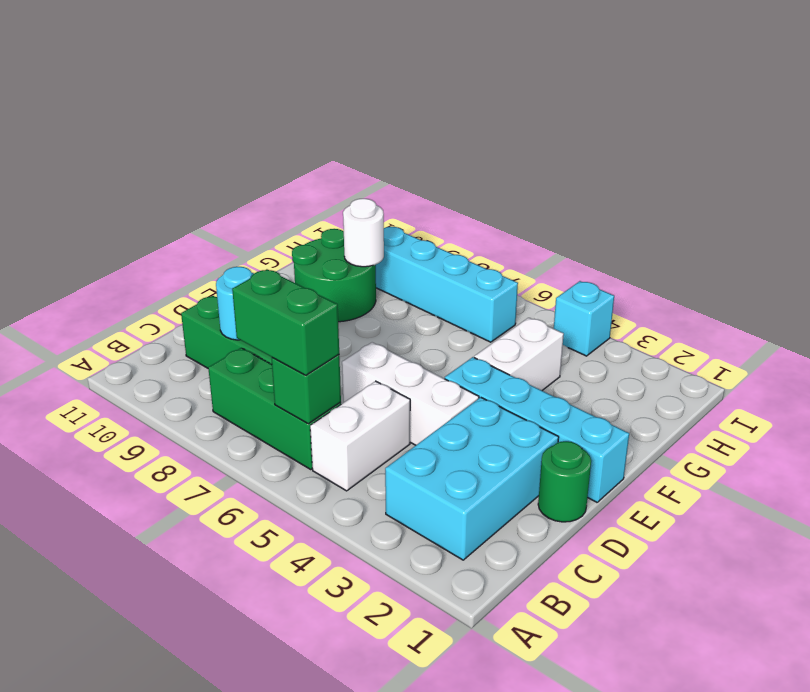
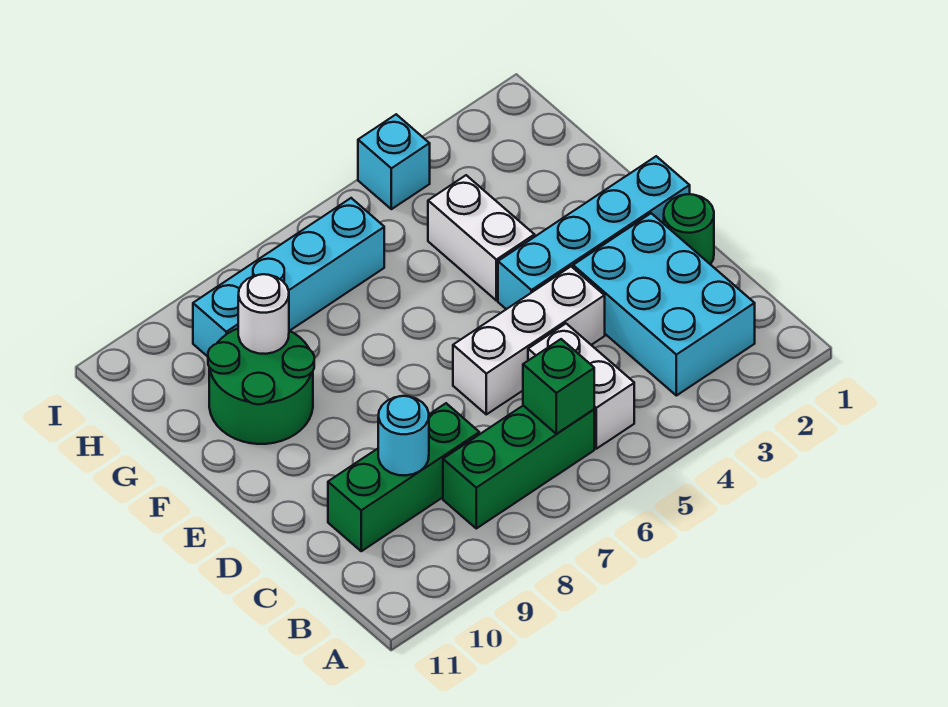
green brick B6:B7 level 3 -> none

